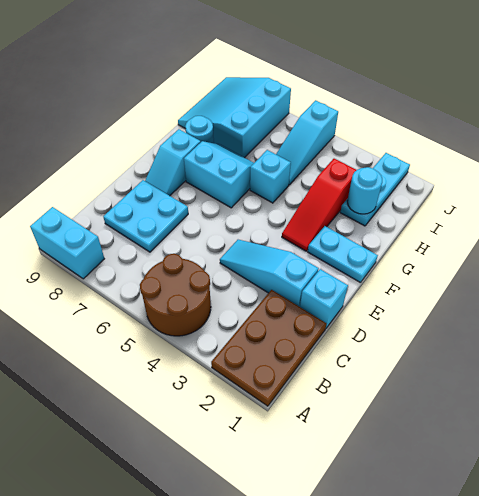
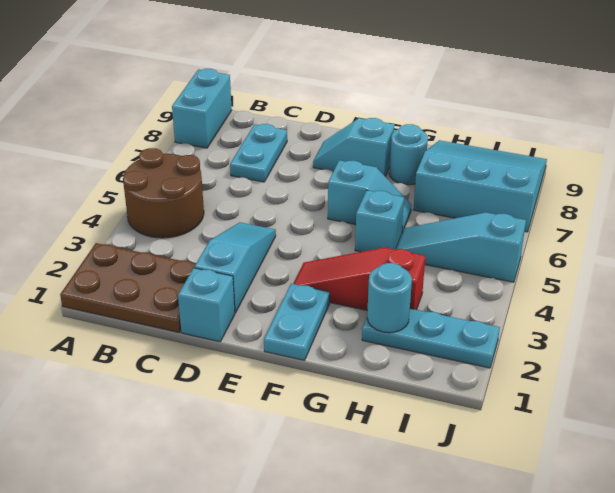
cyan plate C7:D8 level 1 -> cyan plate C7:C8 level 1
cyan slope F6:G7 level 1 top F -> cyan slope F6:G6 level 1 top F

